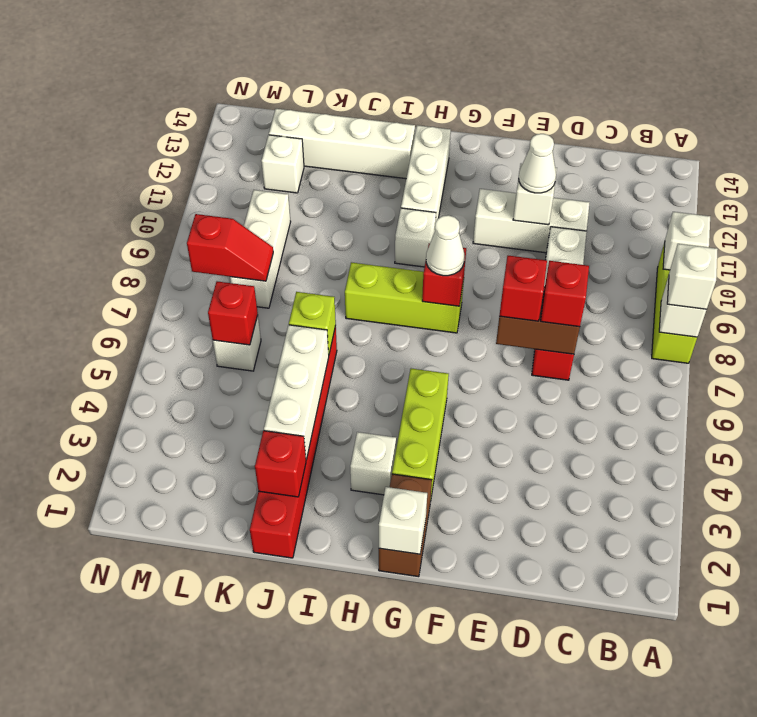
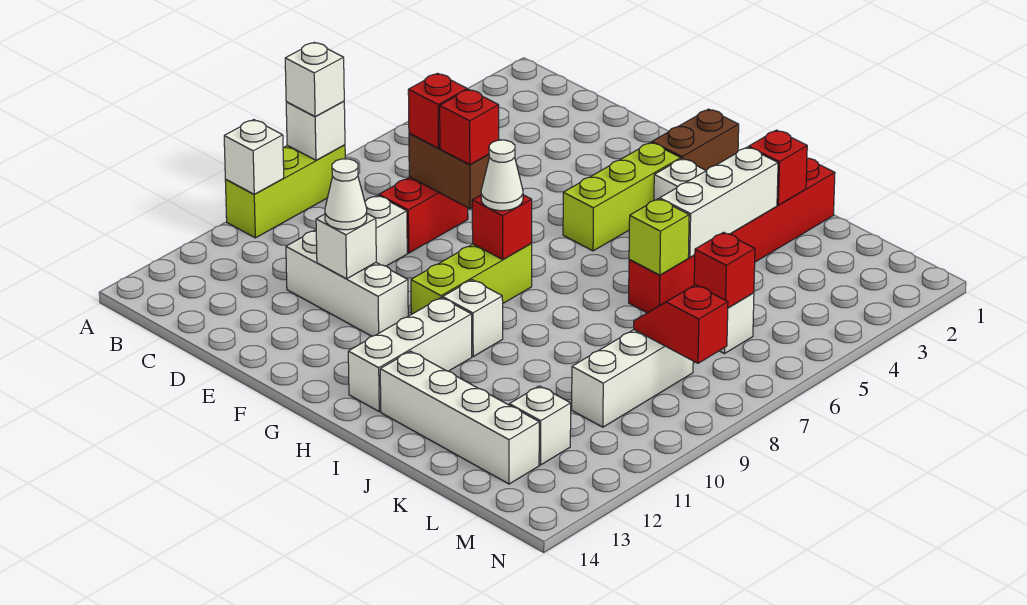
white brick G1 level 2 -> none
lime brick G8:I8 level 1 -> lime brick G8:G10 level 1

